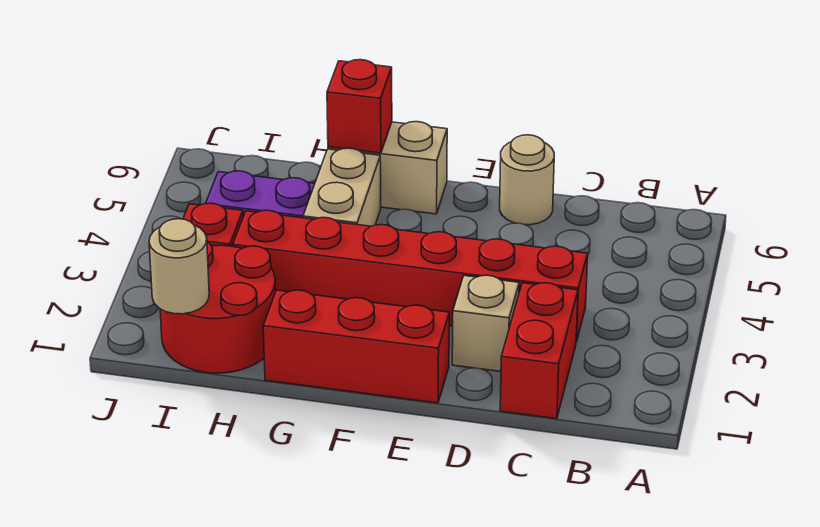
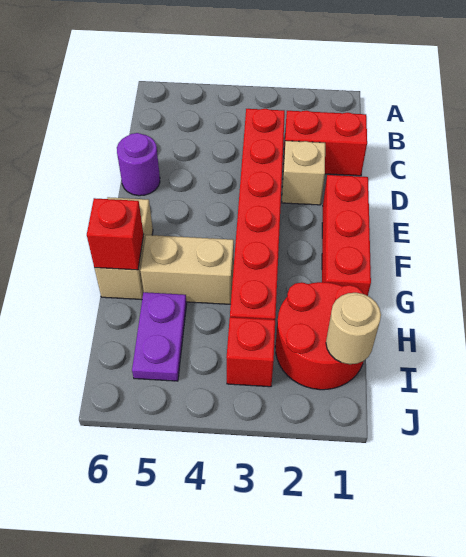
tan round brick D6 level 1 -> purple round brick D6 level 1

